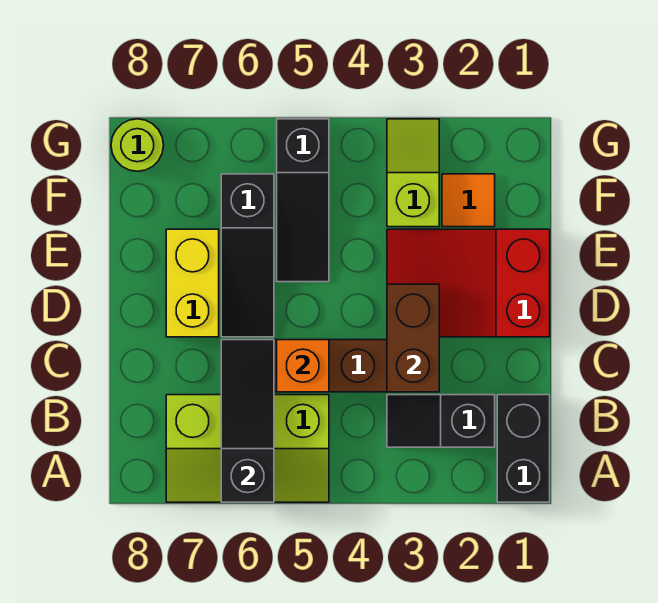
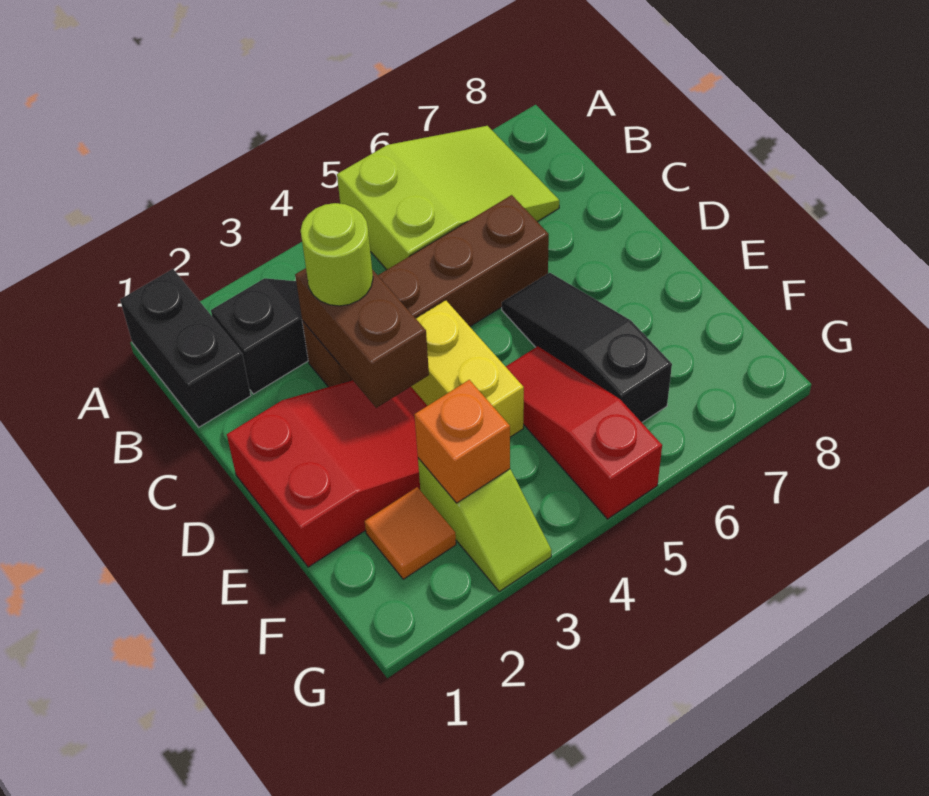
lime slope A5:B7 level 1 top B -> lime slope A5:B7 level 1 top 5
black slope A6:C6 level 2 top A -> none
orange brick C5 level 2 -> orange brick F3 level 2
yellow brick D7:E7 level 1 -> yellow brick D4:E4 level 1
black slope E5:G5 level 1 top G -> red slope E5:G5 level 1 top G
lime round brick G8 level 1 -> lime round brick C3 level 3

